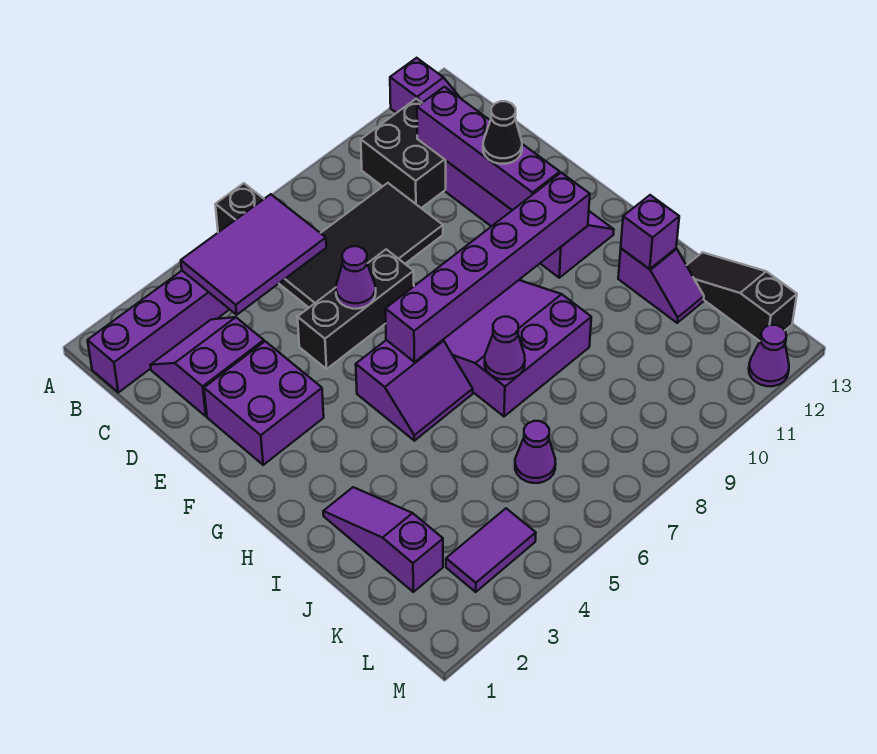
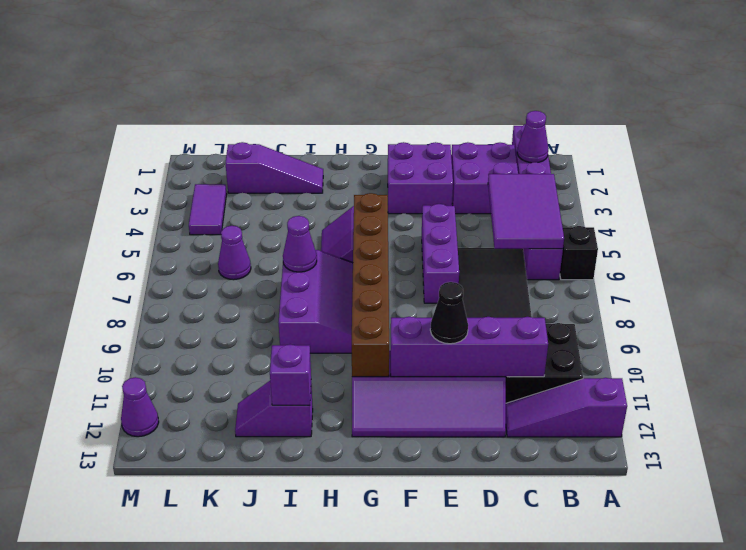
purple slope C2:D3 level 1 top D -> purple brick C2:D3 level 1
black brick E5:E7 level 1 -> purple brick E5:E7 level 1
purple cone E6 level 2 -> purple cone B2 level 2
purple brick G6:G11 level 2 -> brown brick G6:G11 level 2
black slope J13:L13 level 1 top L -> none

